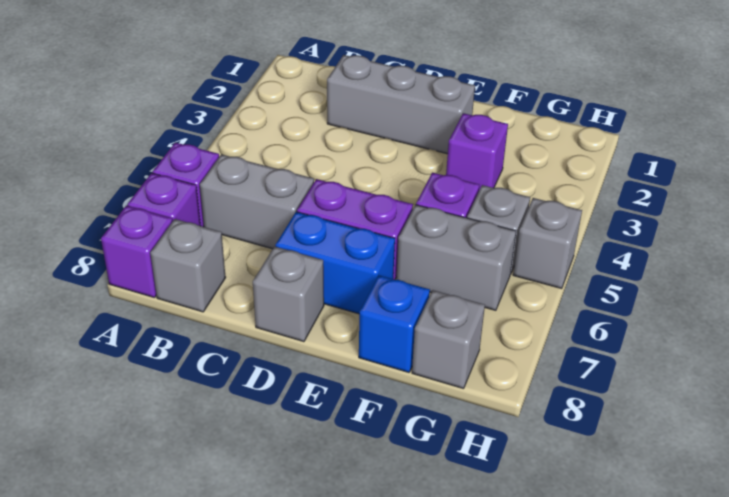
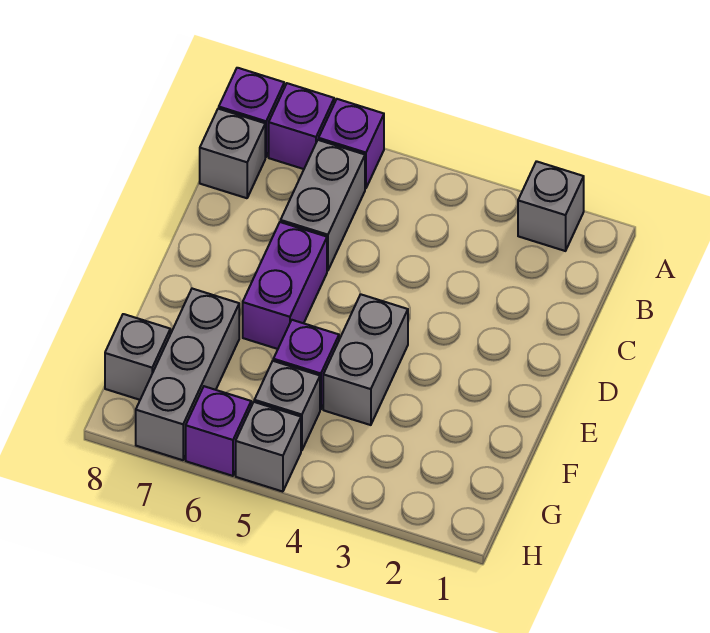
grey brick C2:E2 level 1 -> grey brick F7:H7 level 1
blue brick D7:E7 level 1 -> none
grey brick D8 level 1 -> grey brick A2 level 1
purple brick F3 level 1 -> purple brick H6 level 1
grey brick F6:G6 level 1 -> grey brick E4:F4 level 1
blue brick F8 level 1 -> none

